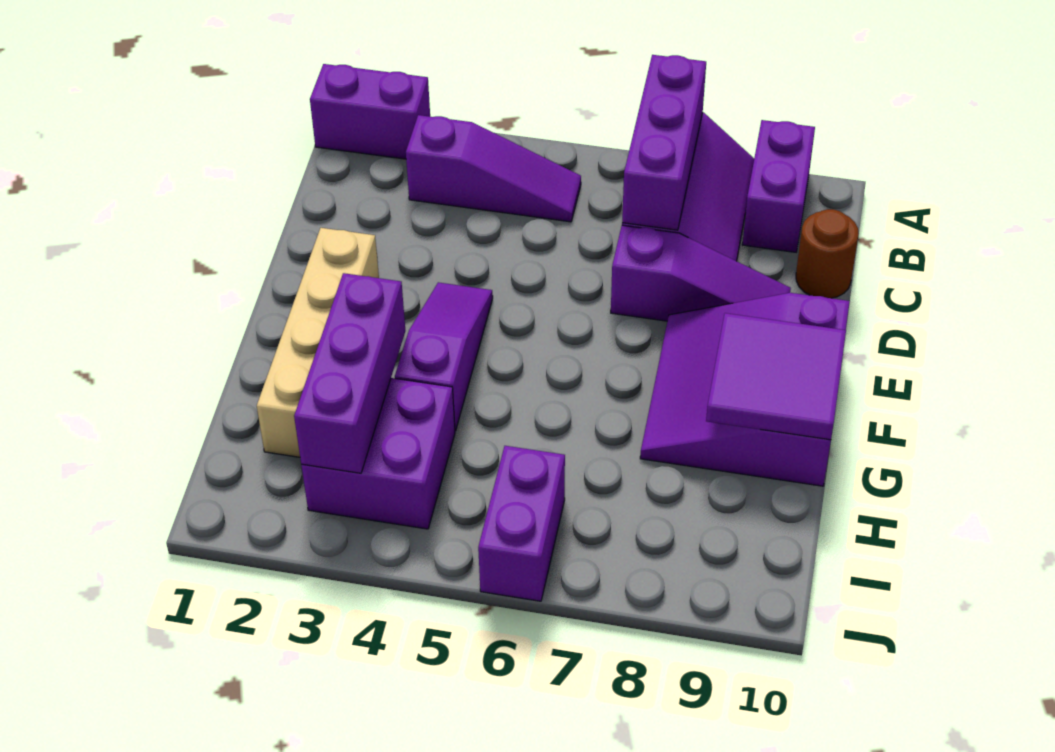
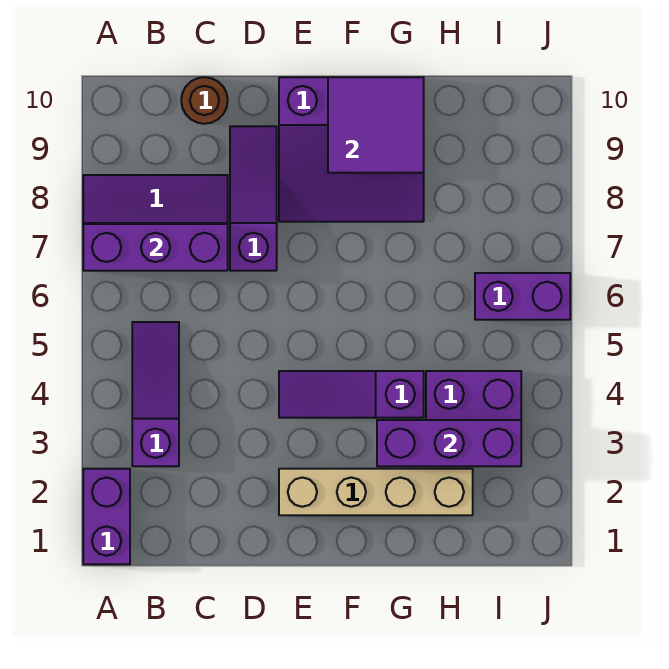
purple brick A9:B9 level 1 -> none

